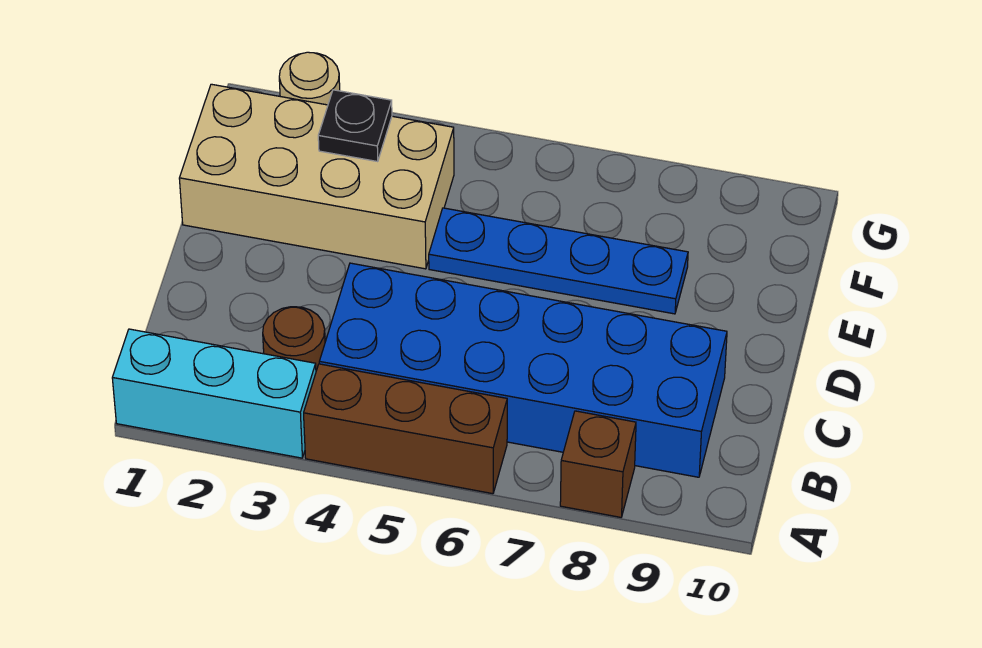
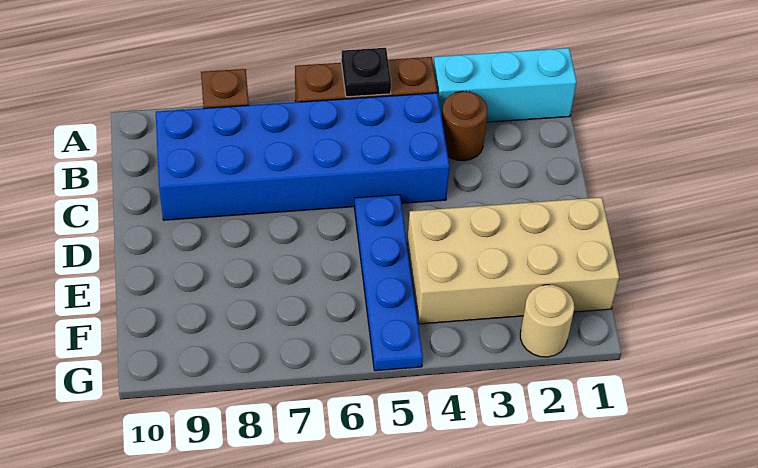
blue plate E5:E8 level 1 -> blue plate D5:G5 level 1
black plate F3 level 2 -> black plate A5 level 2

